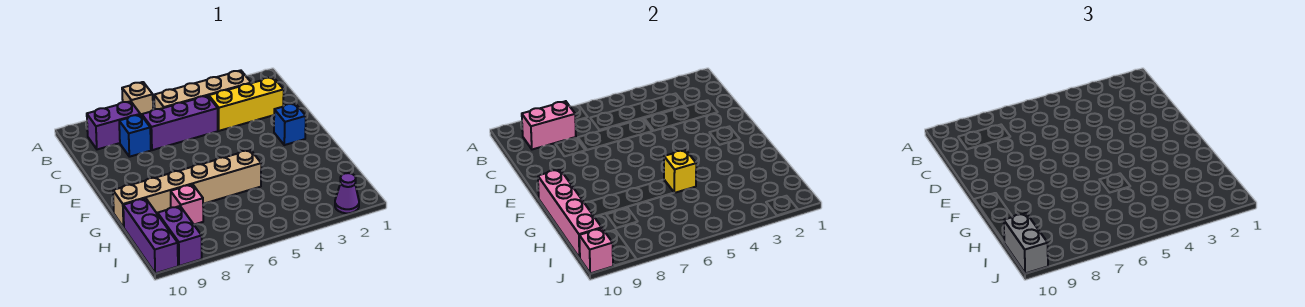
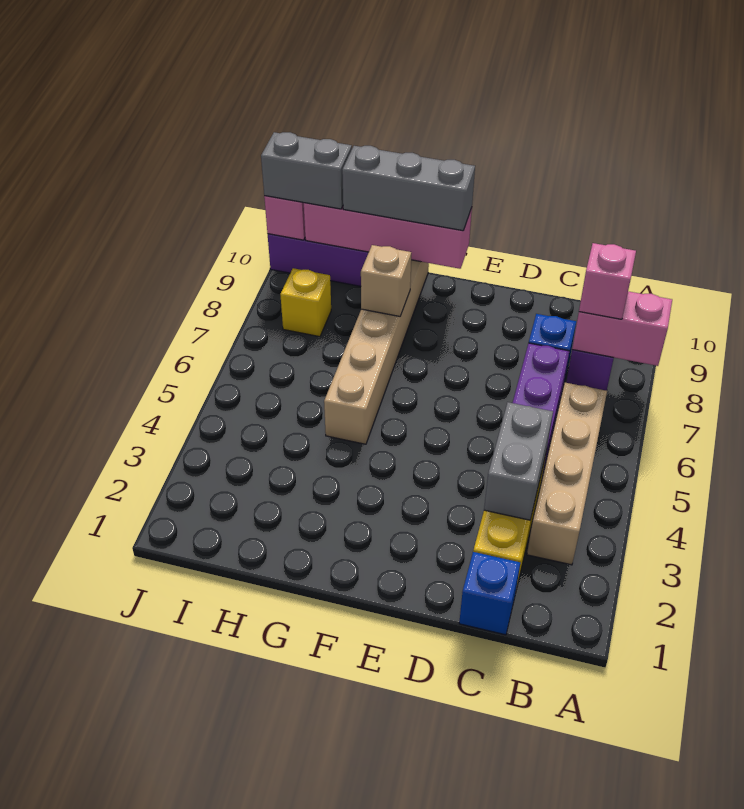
tan brick A7 level 1 -> tan brick G8 level 2
pink brick B8:B9 level 2 -> pink brick A8:B8 level 2
none -> grey brick C3:C4 level 2
blue brick E2 level 1 -> blue brick C1 level 1
none -> grey brick F10:H10 level 3
yellow brick G5 level 2 -> yellow brick I8 level 1
pink brick H8 level 1 -> pink brick B8 level 3
purple brick I9:J9 level 1 -> none
purple cone J2 level 1 -> none

